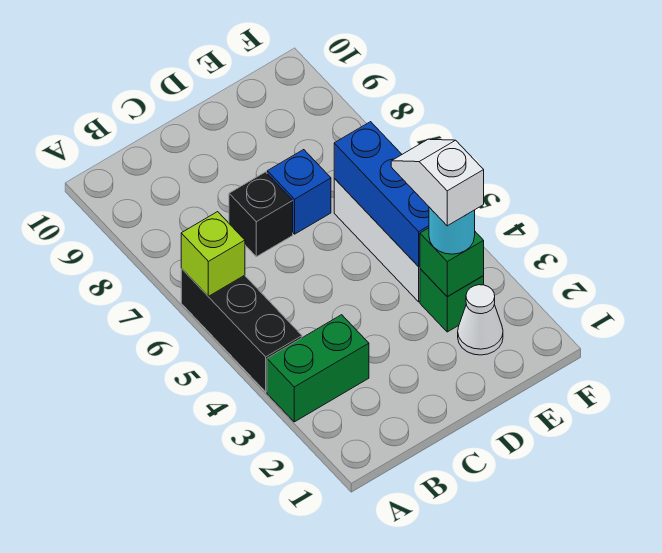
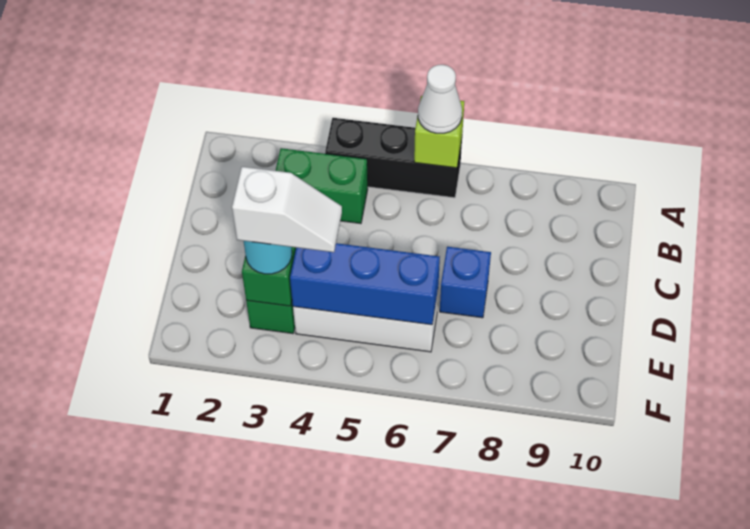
green brick A3:B3 level 1 -> green brick B3:B4 level 1
black brick C7 level 1 -> none
white cone E2 level 1 -> white cone A6 level 3

